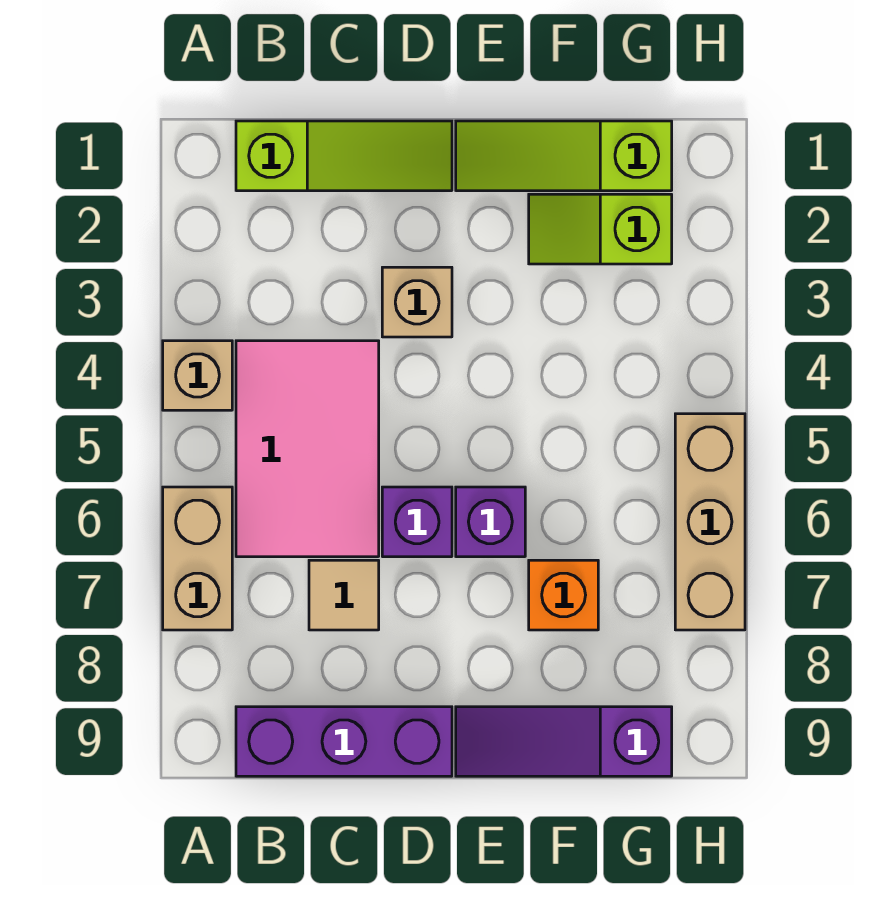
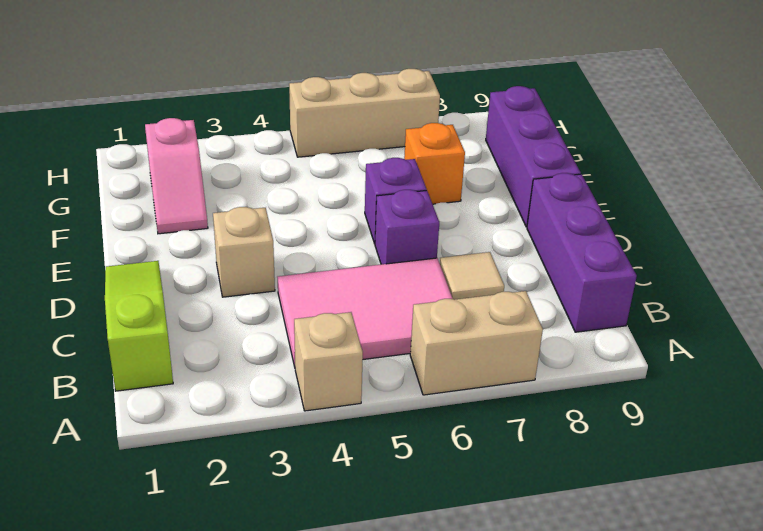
lime slope E1:G1 level 1 top G -> none
purple slope E9:G9 level 1 top G -> purple brick E9:G9 level 1
lime slope F2:G2 level 1 top G -> pink slope F2:G2 level 1 top G

